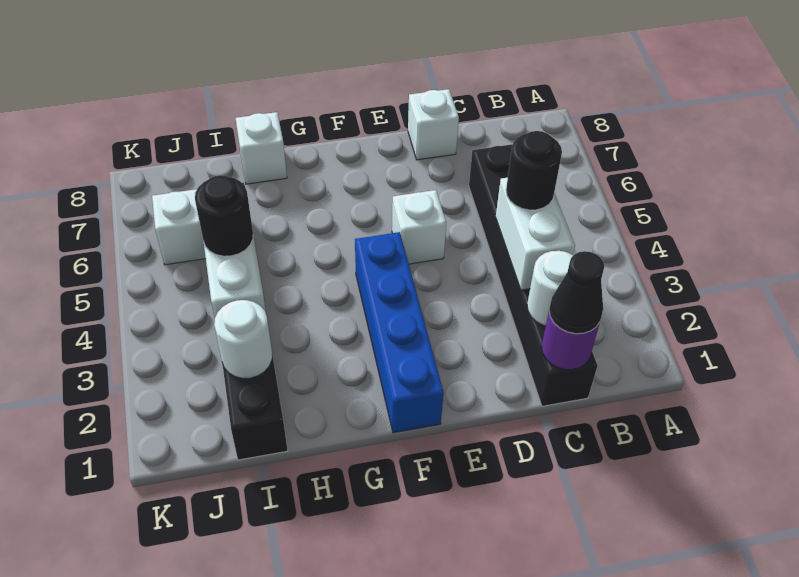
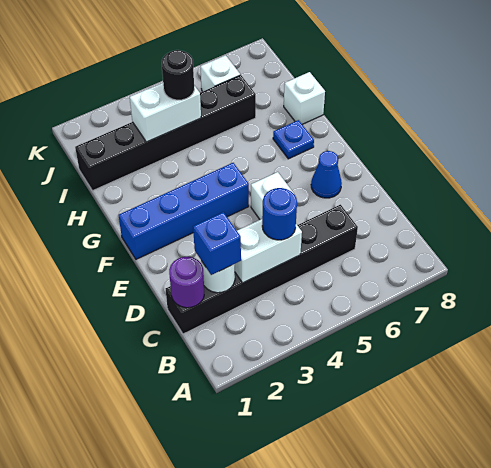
black cone C1 level 3 -> none
none -> blue brick C2 level 3
black round brick C4 level 3 -> blue round brick C4 level 3
white brick D8 level 1 -> none
none -> blue cone E7 level 1
none -> blue plate G7 level 1
white round brick I2 level 2 -> none

